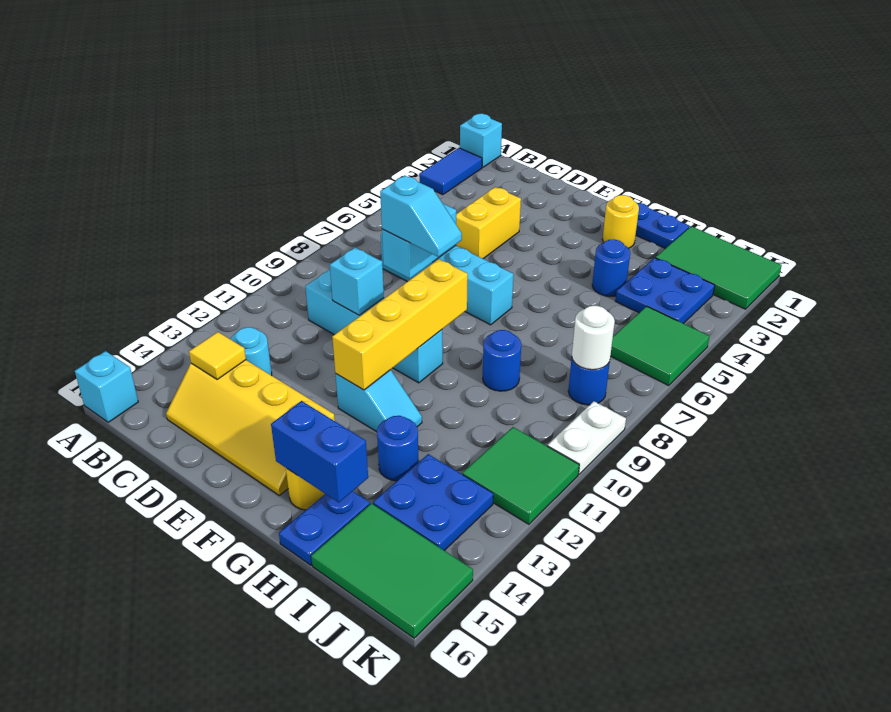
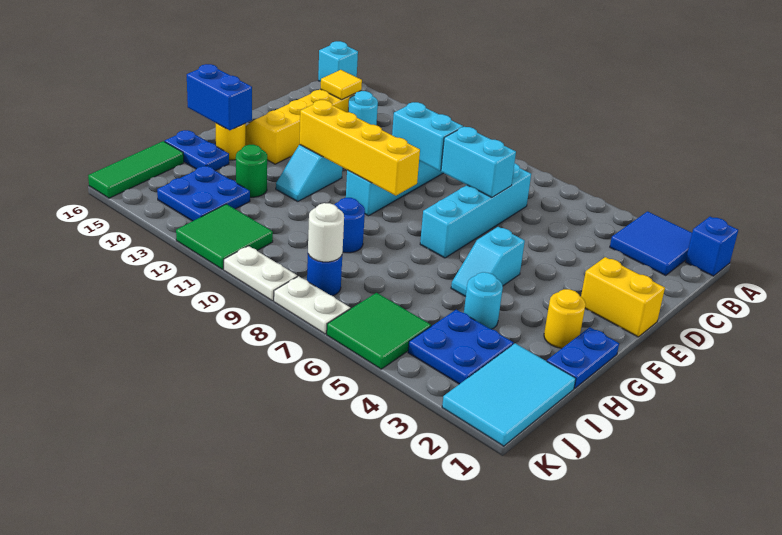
cyan brick A1 level 1 -> blue brick A1 level 1
blue tile A2:A3 level 1 -> blue tile A2:B3 level 1
yellow brick D4:D5 level 1 -> yellow brick E1:E2 level 1
cyan slope D8:E8 level 3 top D -> cyan slope F5:G5 level 1 top F
cyan brick D10 level 2 -> cyan brick D9:D10 level 2
blue brick G15:H15 level 2 -> blue brick G15:G16 level 2
blue round brick H4 level 1 -> cyan round brick H4 level 1
blue round brick H13 level 1 -> green round brick H13 level 1
green tile I1:K2 level 1 -> cyan tile I1:K2 level 1
green tile I15:K16 level 1 -> green tile I16:K16 level 1
none -> white plate K7:K8 level 1

